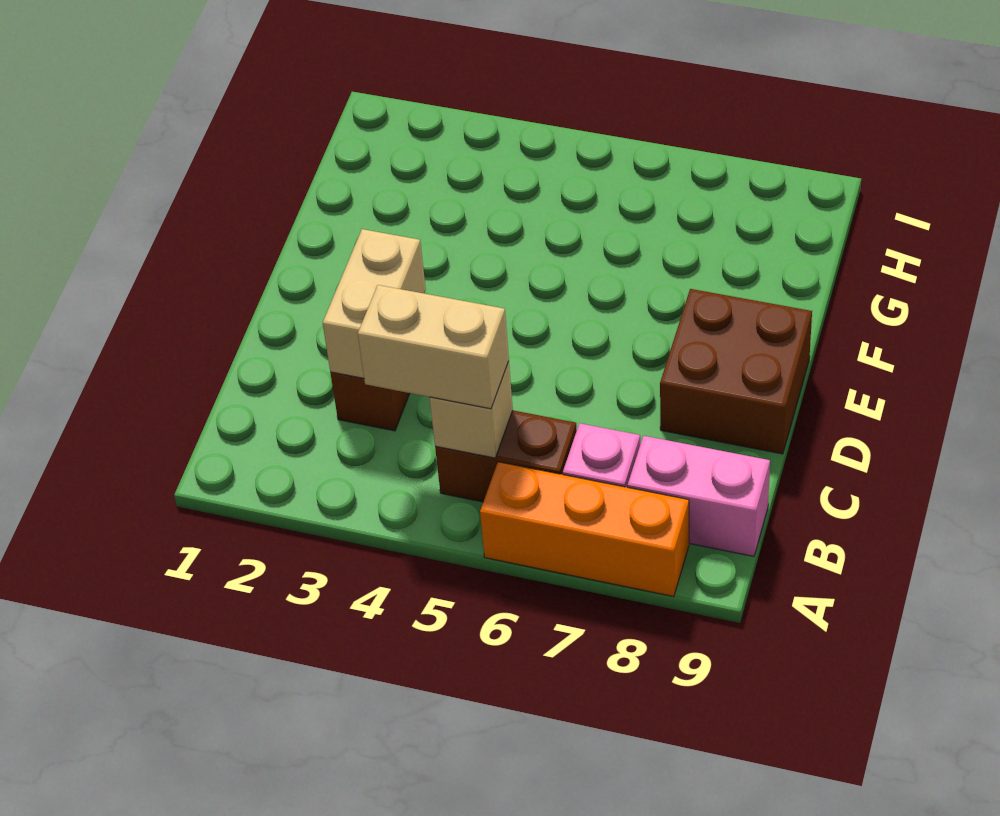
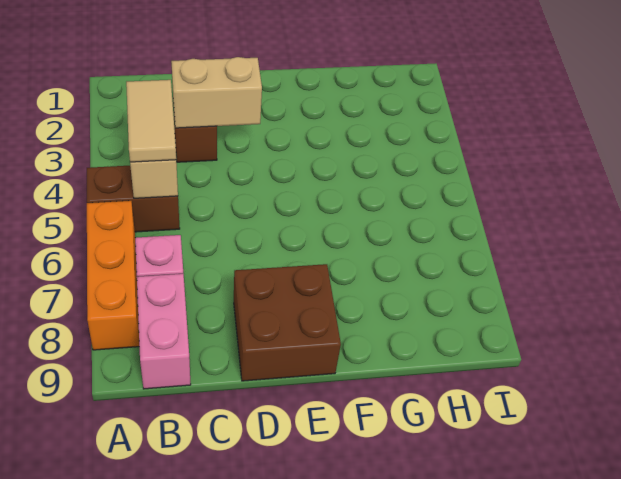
tan brick B4:B5 level 3 -> tan tile B4:B5 level 3
brown brick B5:B6 level 1 -> brown brick A5:B5 level 1

